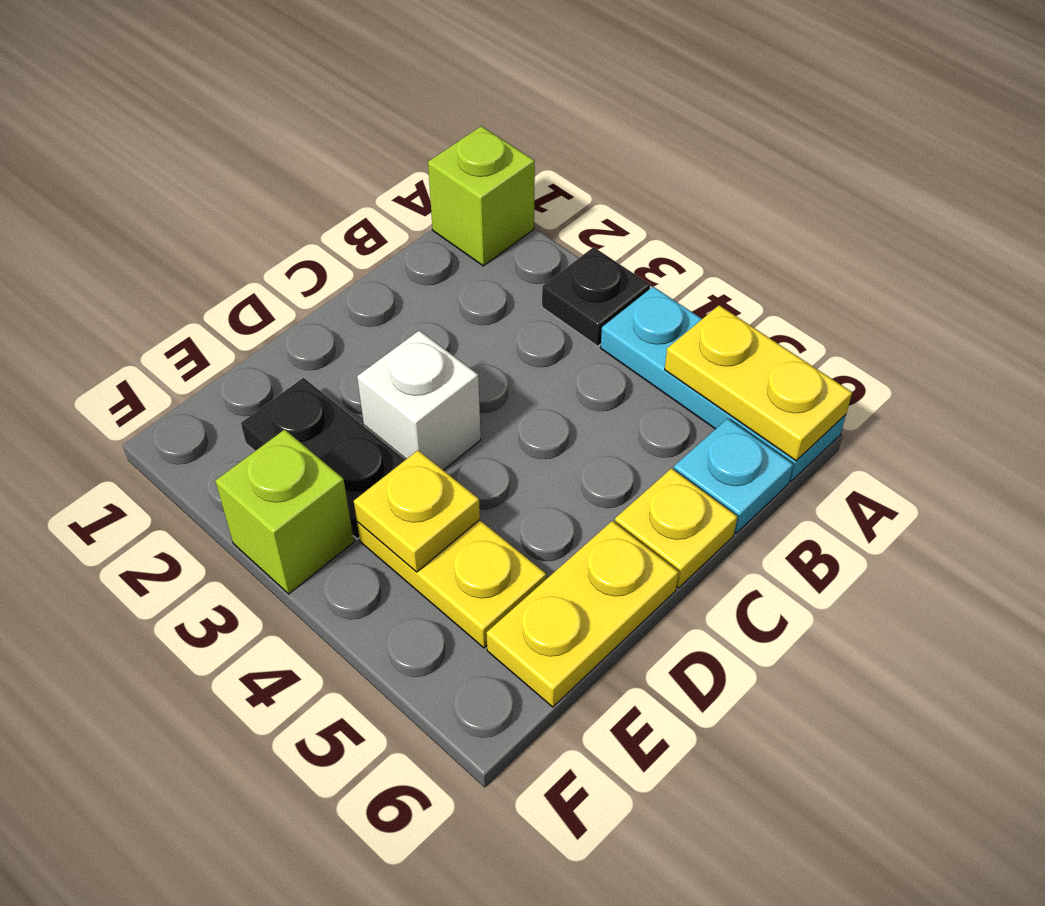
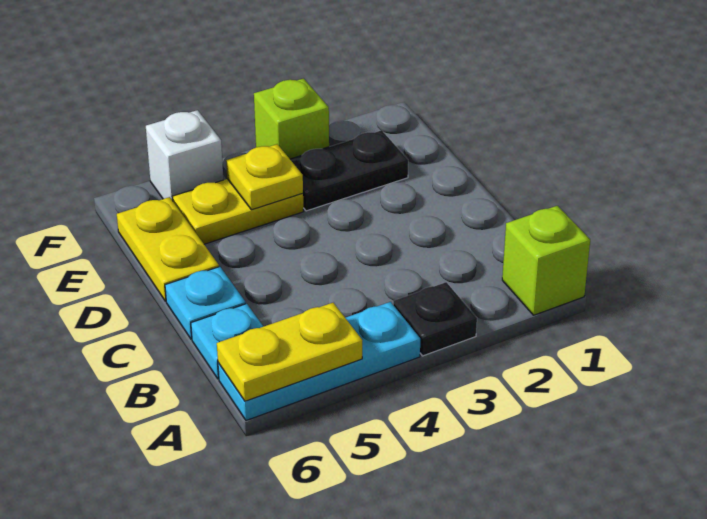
yellow plate C6 level 1 -> cyan plate C6 level 1
white brick D3 level 1 -> white brick F5 level 1

